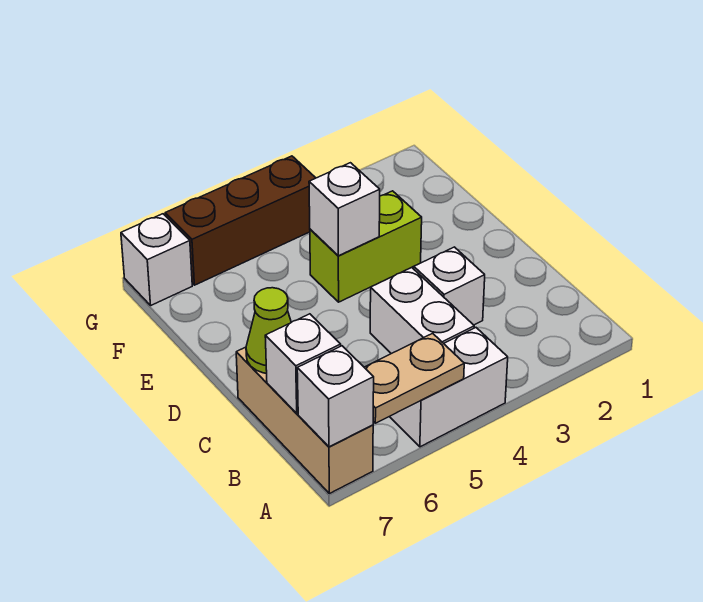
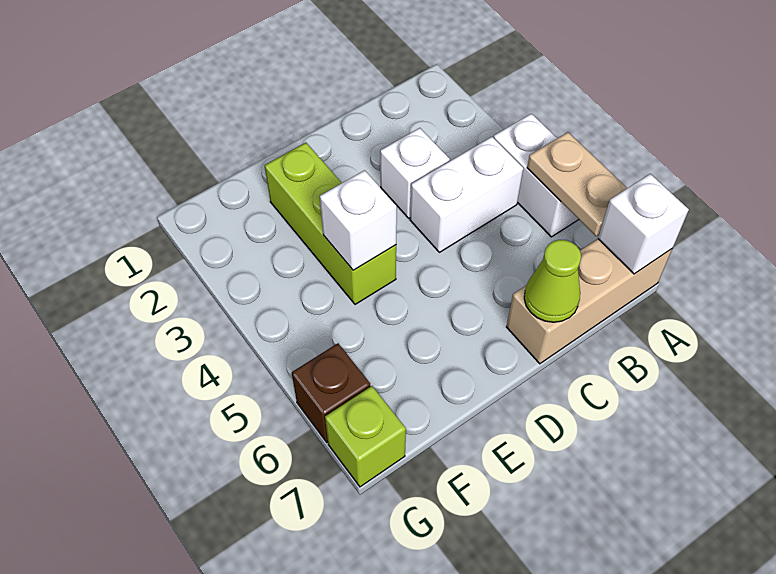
white brick B7 level 2 -> none
lime brick E3:E4 level 1 -> lime brick E2:E4 level 1
brown brick G4:G6 level 1 -> brown brick G6 level 1
white brick G7 level 1 -> lime brick G7 level 1

